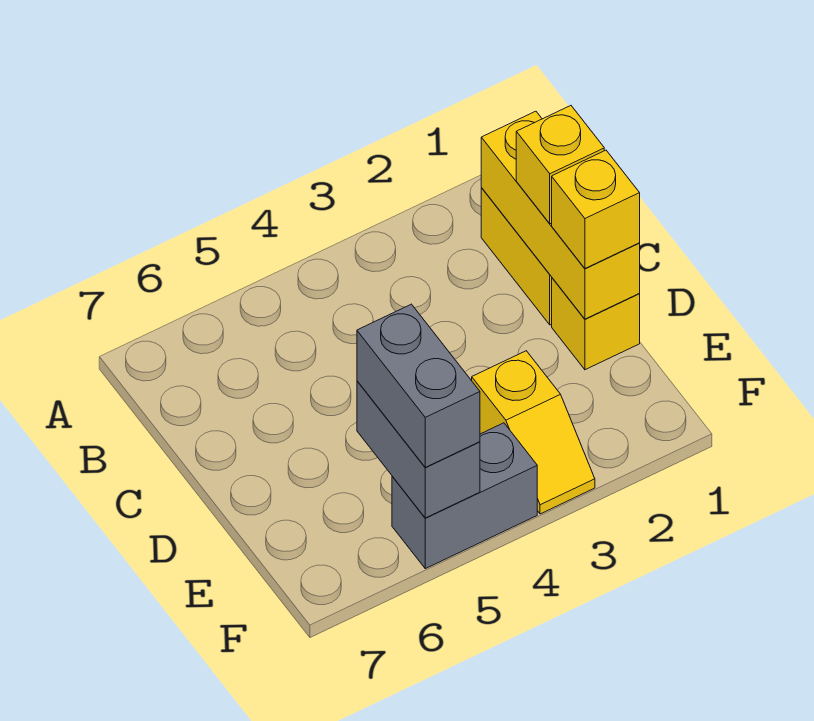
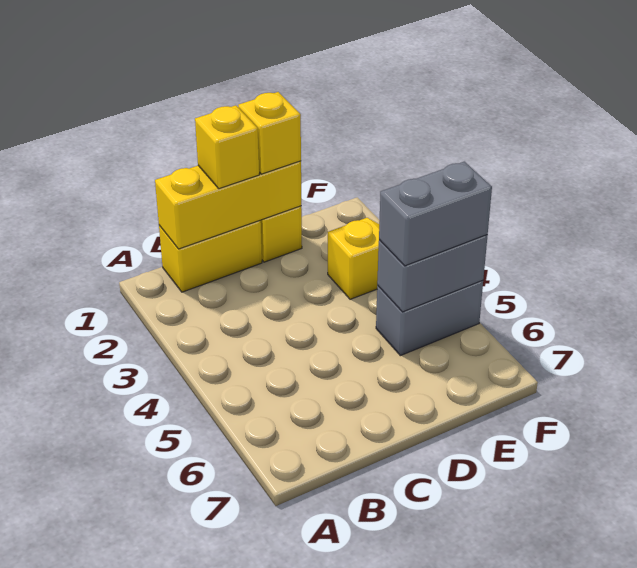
grey brick F4:F5 level 1 -> grey brick E5:F5 level 1

